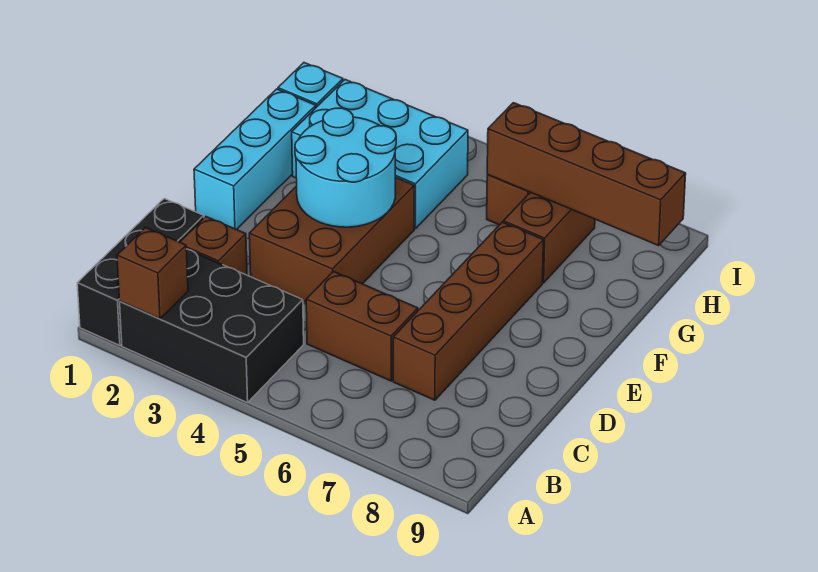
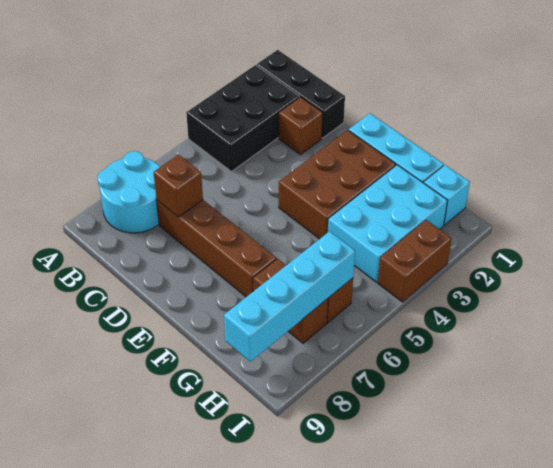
brown brick A2 level 2 -> brown brick C7 level 2
brown brick C5:C6 level 1 -> brown brick I3:I4 level 1
brown brick D3:F4 level 1 -> brown brick E2:F4 level 1
cyan round brick E3:F4 level 2 -> cyan round brick A7:B8 level 1
brown brick H6:H9 level 2 -> cyan brick H6:H9 level 2

